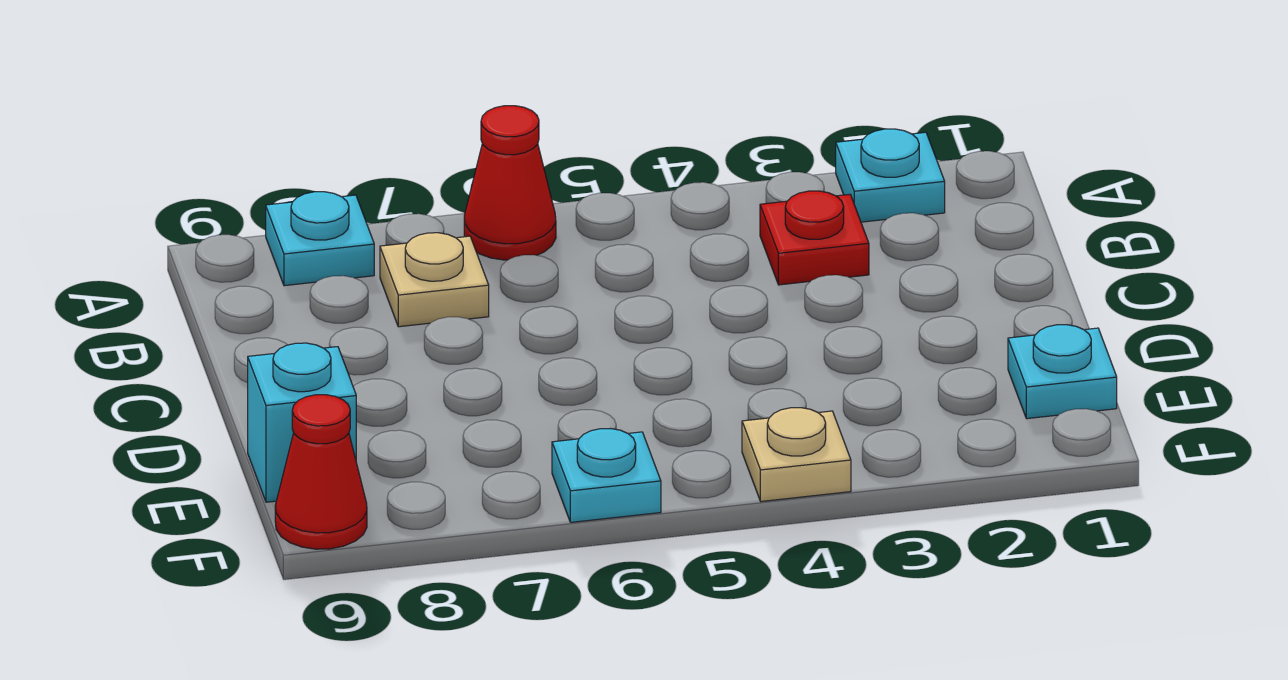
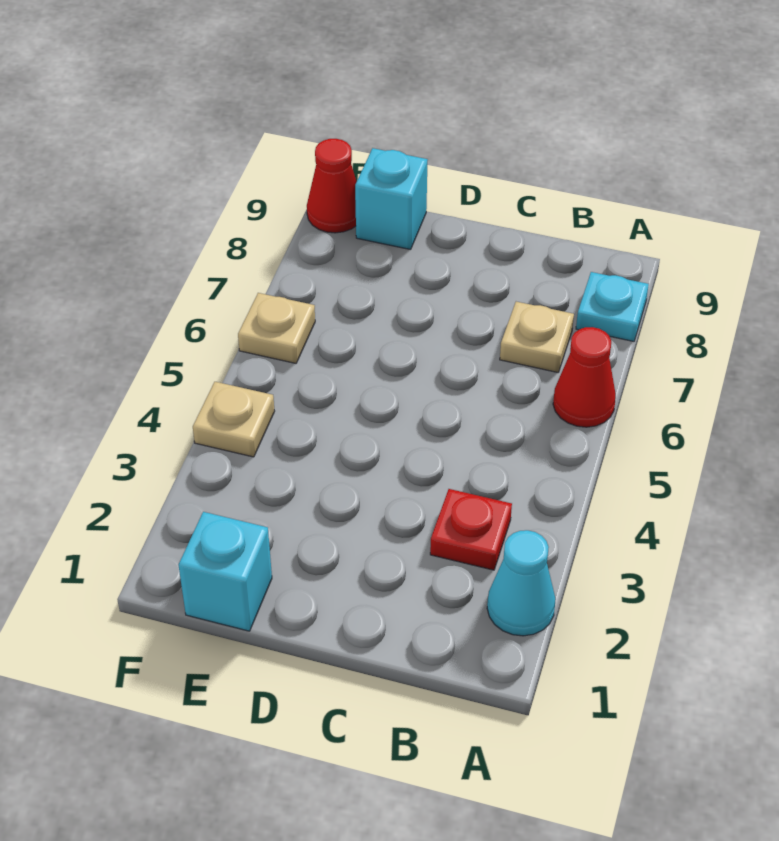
cyan plate A2 level 1 -> cyan cone A2 level 1
cyan plate E1 level 1 -> cyan brick E1 level 1
cyan plate F6 level 1 -> tan plate F6 level 1

